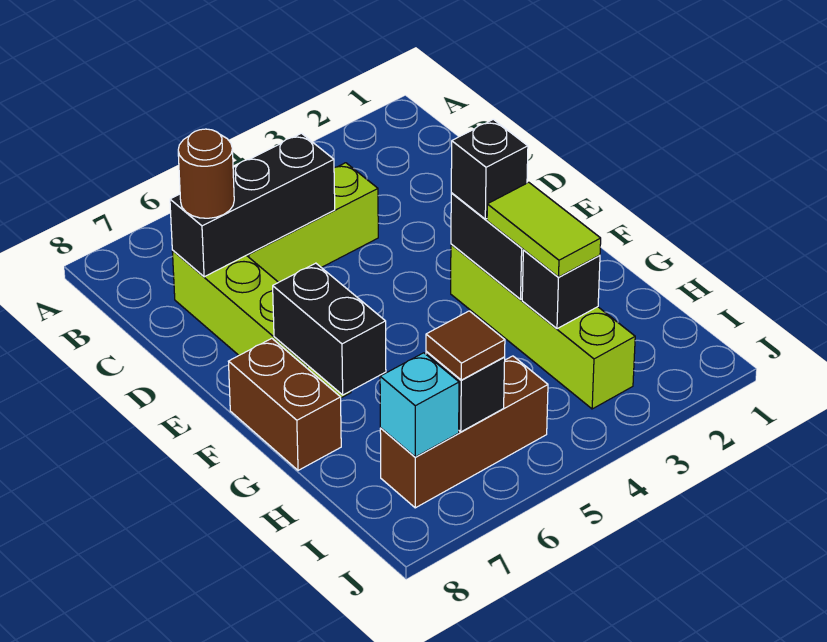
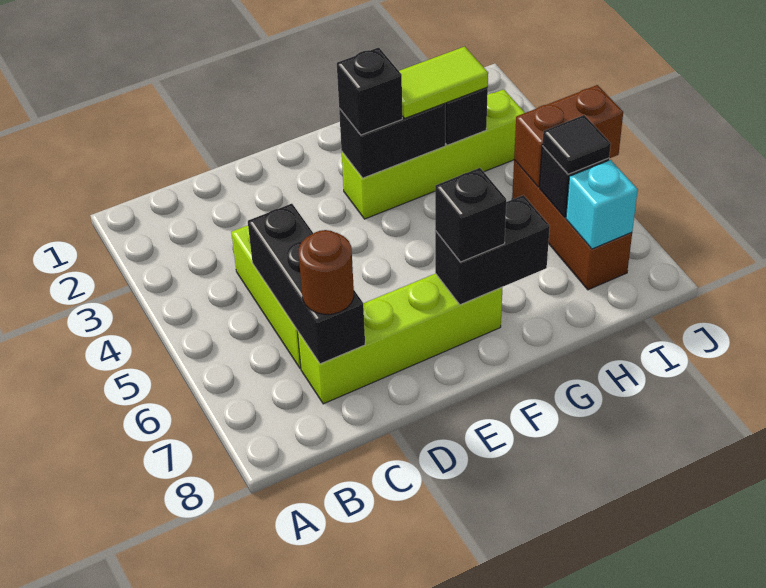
none -> black brick F7 level 3
brown brick F8:G8 level 1 -> brown brick I5:J5 level 2
brown tile I6 level 3 -> black tile I6 level 3

